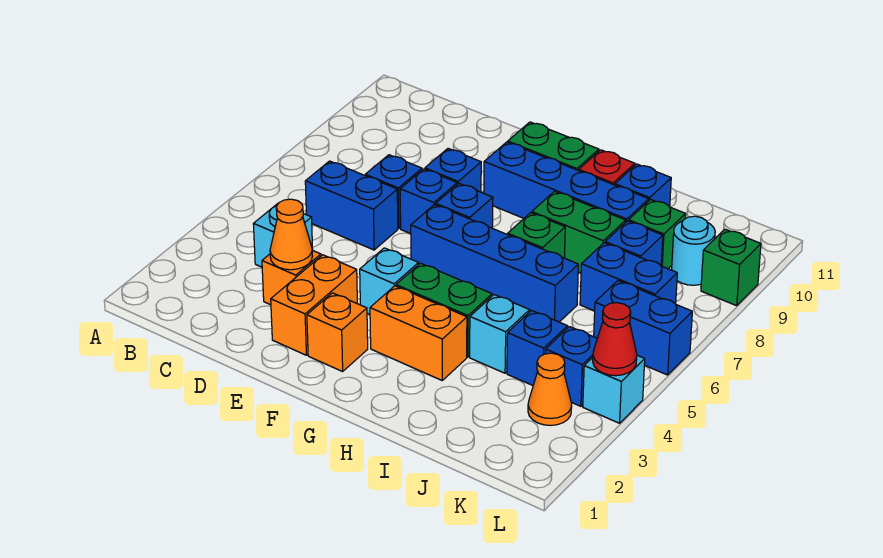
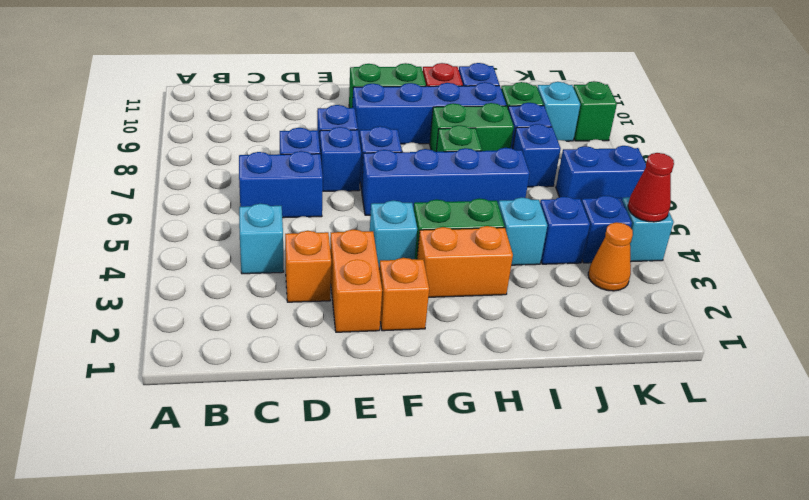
orange cone D3 level 2 -> none
blue brick J7:K7 level 1 -> blue brick J7 level 1
cyan round brick K9 level 1 -> cyan brick K9 level 1

